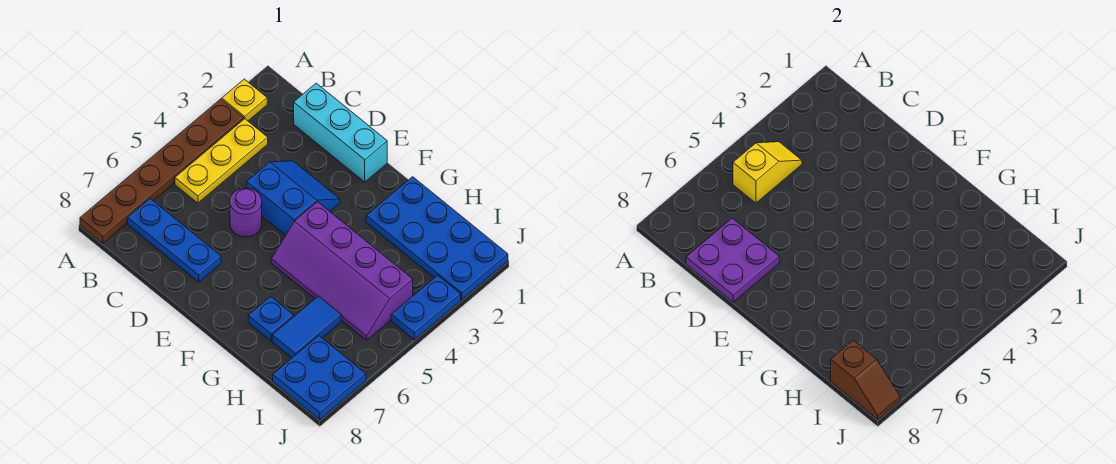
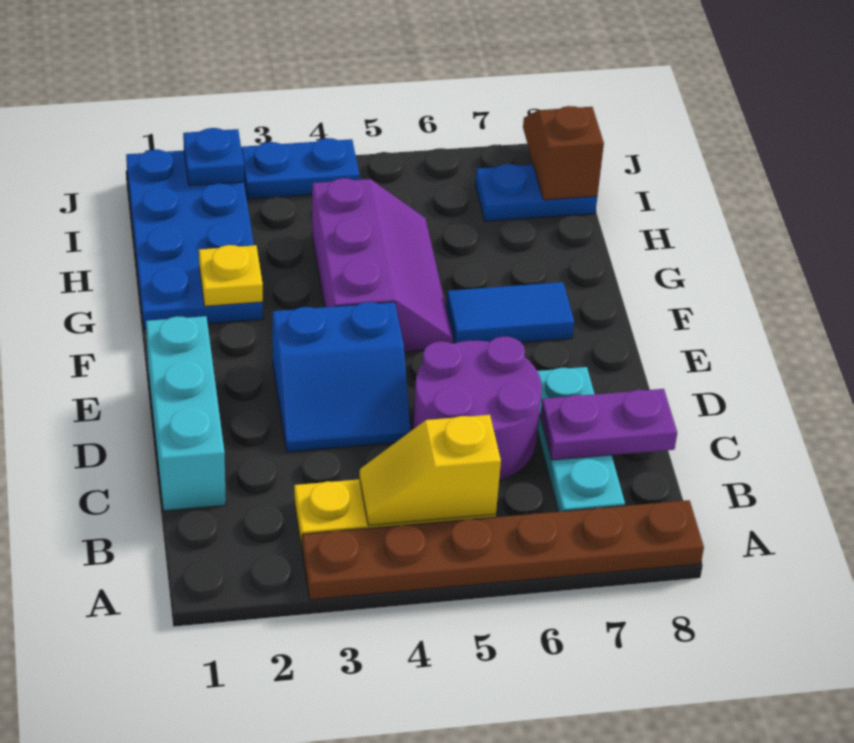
yellow plate A2 level 1 -> yellow plate G2 level 2
blue plate B7:D7 level 1 -> cyan plate B7:D7 level 1
purple plate C7:D8 level 2 -> purple plate C7:C8 level 2
blue slope D3:E4 level 1 top 4 -> blue slope D3:E4 level 1 top E
purple round brick D5 level 1 -> purple round brick C5:D6 level 1
purple slope F4:I5 level 1 top 4 -> purple slope F4:H5 level 1 top 4
blue plate G7 level 1 -> blue plate J2 level 2
blue tile H6:H7 level 1 -> blue tile F6:F7 level 1
blue plate I7:J8 level 1 -> blue plate I7:I8 level 1

